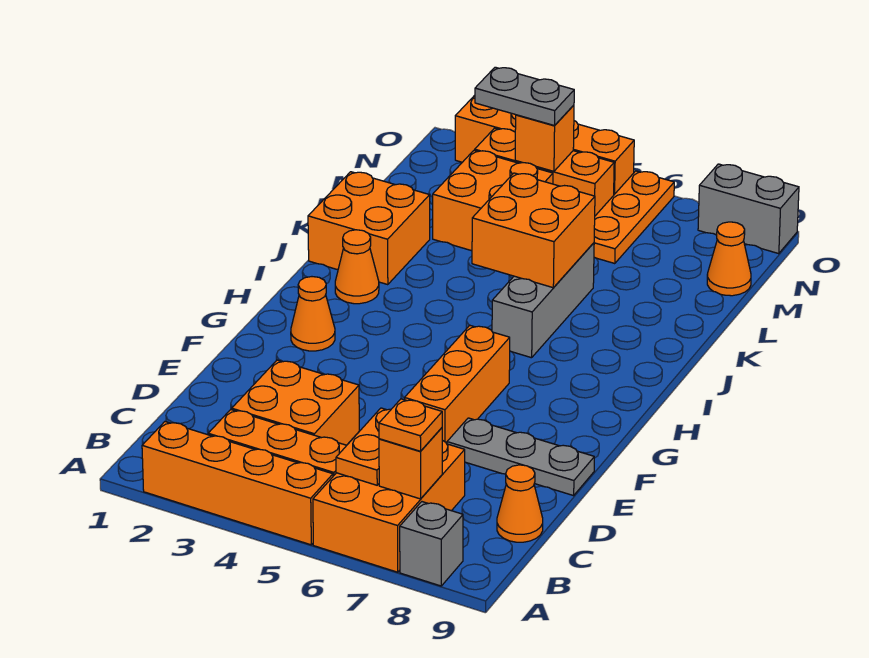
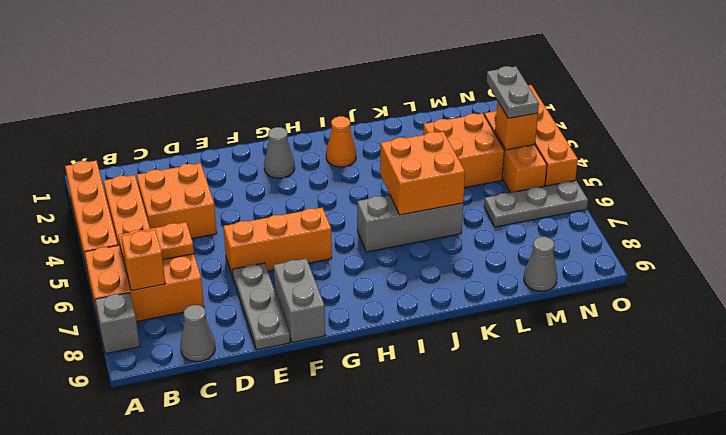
orange plate B7 level 3 -> none
orange cone C9 level 1 -> grey cone C9 level 1
orange cone G2 level 1 -> grey cone G2 level 1
orange brick J1:K2 level 1 -> none
orange plate M6:O6 level 1 -> grey plate M6:O6 level 1
orange cone M9 level 1 -> grey cone M9 level 1
grey brick O8:O9 level 1 -> grey brick F8:F9 level 1

